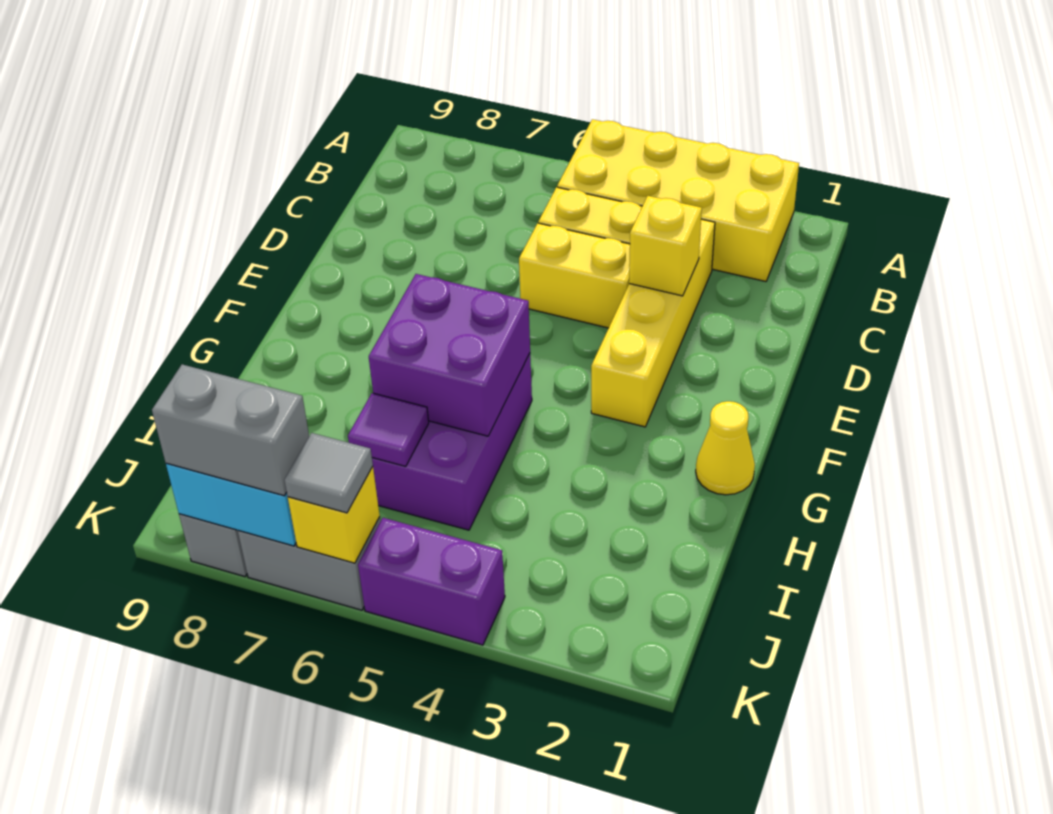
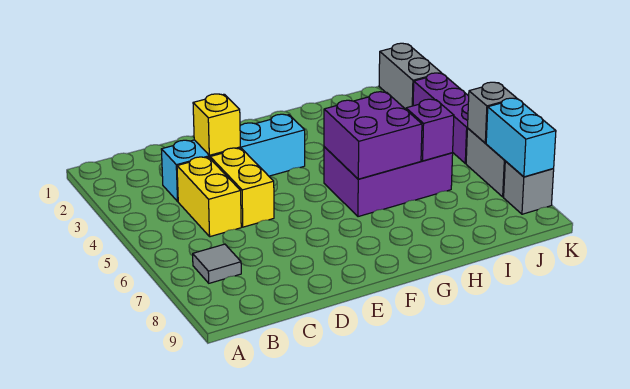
yellow brick A2:B5 level 1 -> none
yellow brick C3:F3 level 1 -> cyan brick C3:F3 level 1
yellow cone G1 level 1 -> none
purple tile I6 level 2 -> purple brick I6 level 2
purple brick K4:K5 level 1 -> purple brick K3:K5 level 1
yellow brick K6 level 2 -> grey brick K6 level 2
grey tile K6 level 3 -> grey tile B7 level 1
grey brick K7:K8 level 3 -> grey brick K1:K2 level 1

